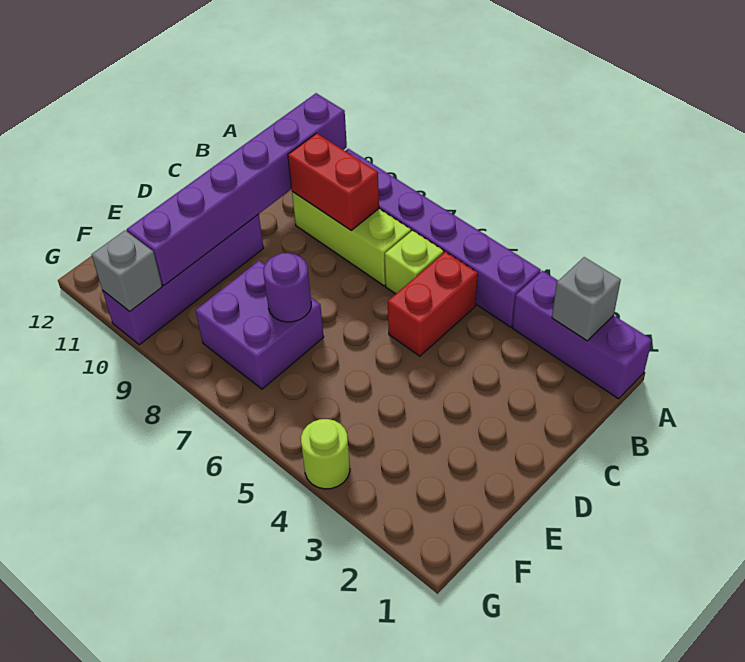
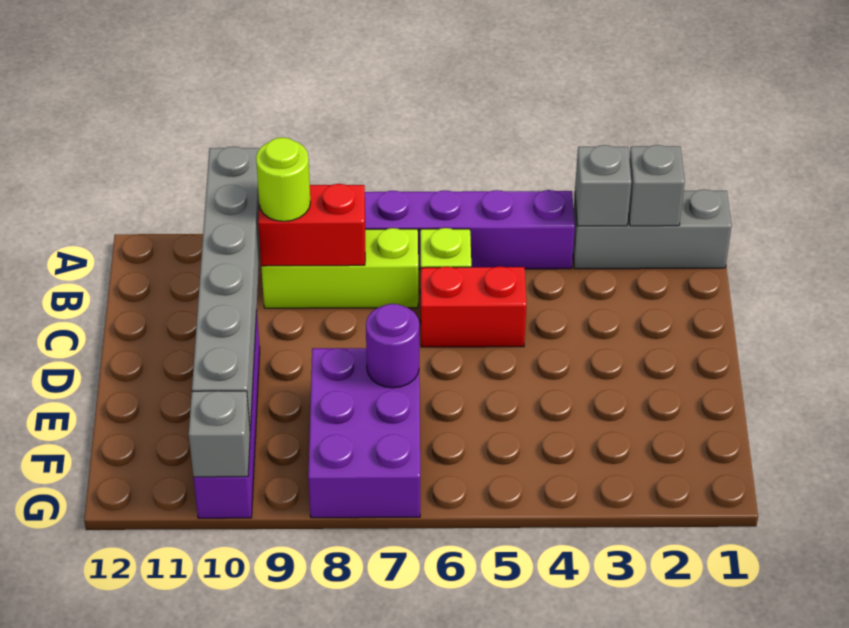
purple brick A1:A3 level 1 -> grey brick A1:A3 level 1
none -> grey brick A3 level 2
purple brick A10:F10 level 2 -> grey brick A10:F10 level 2
red brick B5:C5 level 1 -> red brick C5:C6 level 1
purple brick E7:F8 level 1 -> purple brick E7:G8 level 1
lime round brick G4 level 1 -> lime round brick B9 level 3

